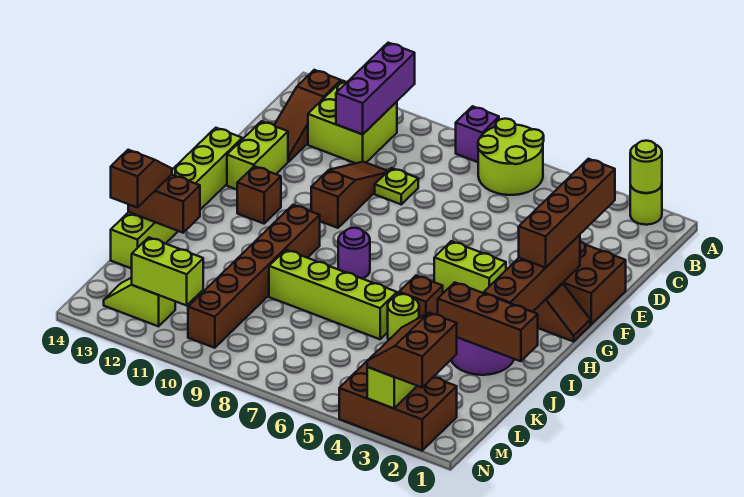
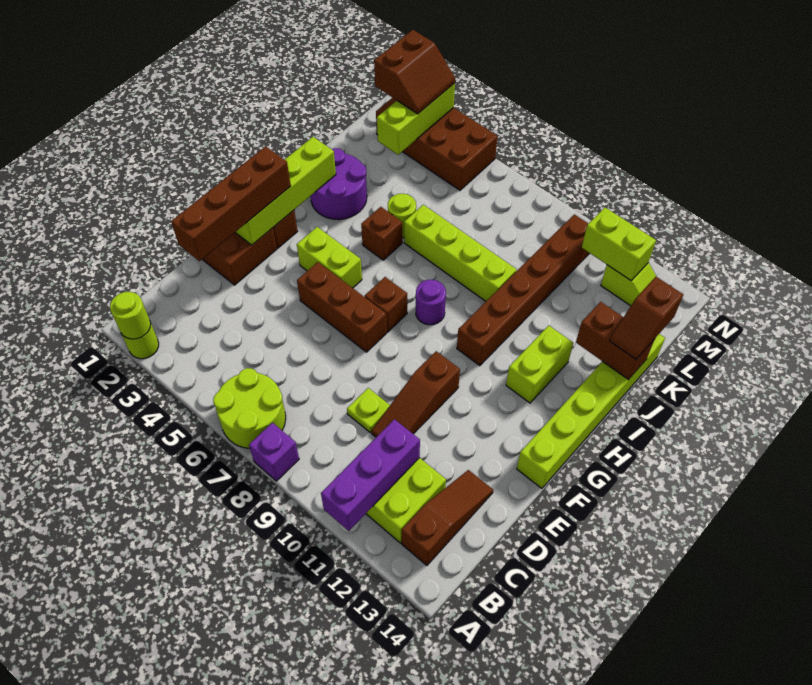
lime brick E13:F13 level 1 -> lime brick H12:I12 level 1
brown brick F2:I2 level 2 -> lime brick F2:I2 level 2
brown brick G12 level 1 -> brown brick G7 level 1
brown brick J1:J3 level 2 -> brown brick F5:F7 level 1
brown brick M2:N4 level 1 -> brown brick M2:N5 level 1

